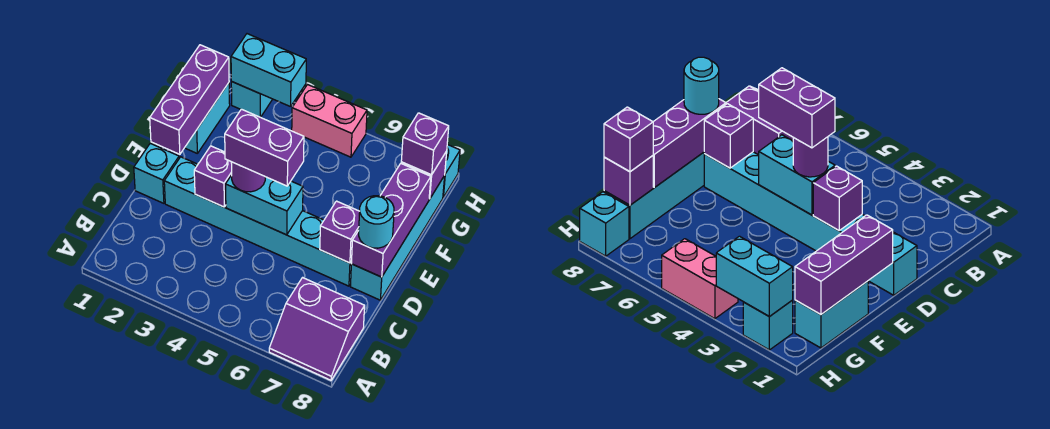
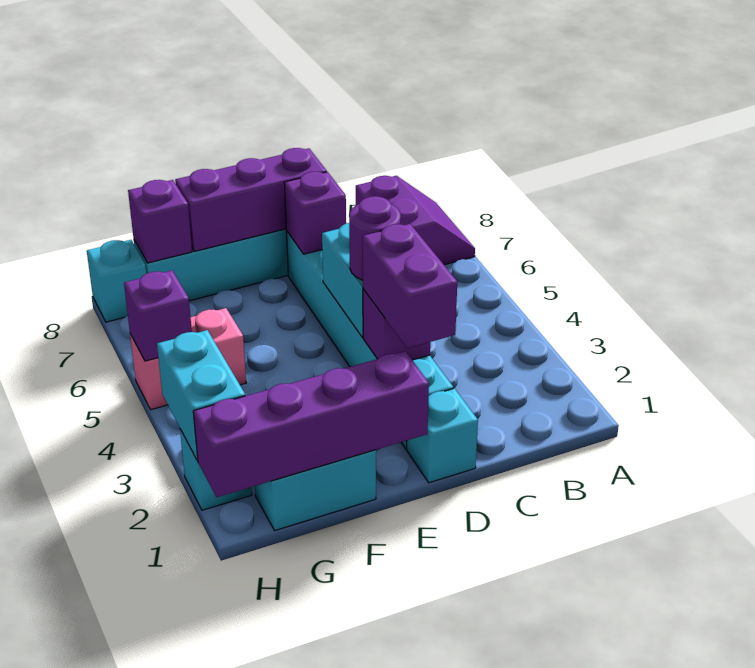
purple brick D4:D5 level 4 -> purple brick D2:D3 level 3
cyan round brick D8 level 3 -> none
purple brick E1:G1 level 2 -> purple brick E1:H1 level 2
purple brick G8 level 3 -> purple brick H5 level 2
pink brick H4:H5 level 1 -> pink brick G5:H5 level 1

